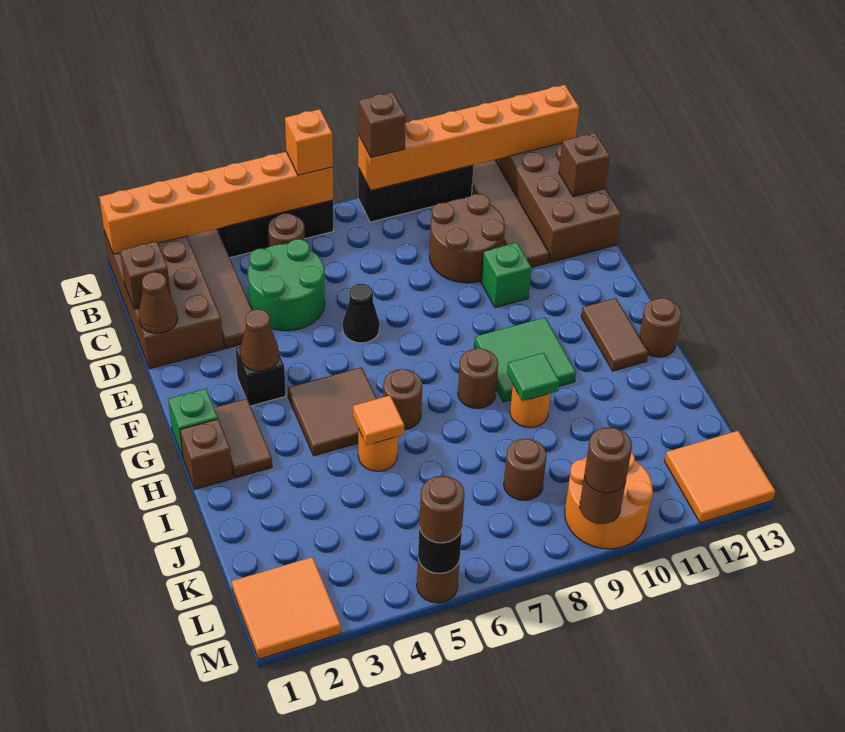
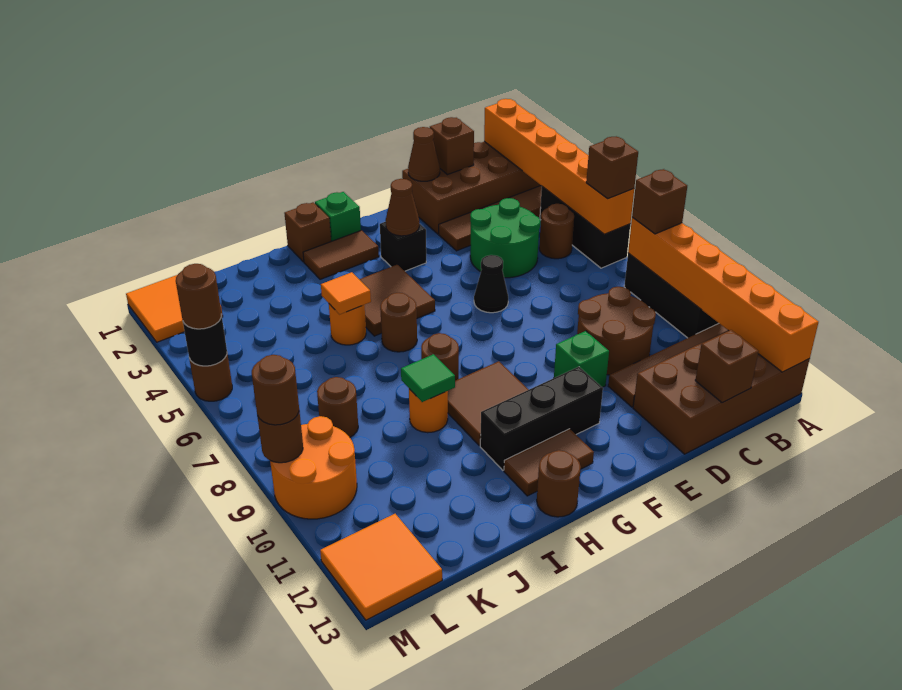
orange brick A6 level 3 -> brown brick A6 level 3
none -> black brick F11:H11 level 1
green tile G9:H10 level 1 -> brown tile G9:H10 level 1

